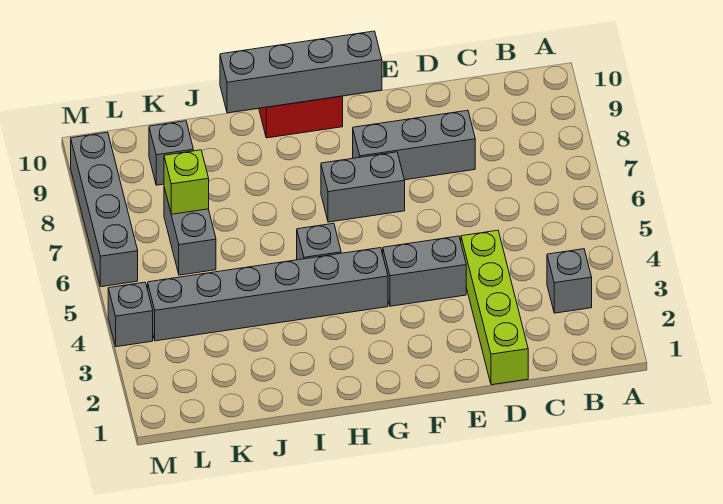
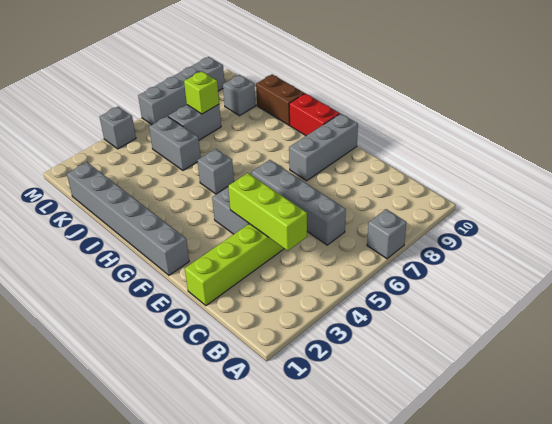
grey brick B3 level 1 -> grey brick A7 level 1
none -> lime brick C4:E4 level 2
grey brick D8:F8 level 1 -> grey brick F8:F10 level 1
grey brick F7:G7 level 1 -> grey brick J5:K5 level 1
grey brick F10:I10 level 2 -> grey brick C6:F6 level 1
grey brick G4:L4 level 1 -> grey brick F1:K1 level 1
none -> brown brick I10:J10 level 1

